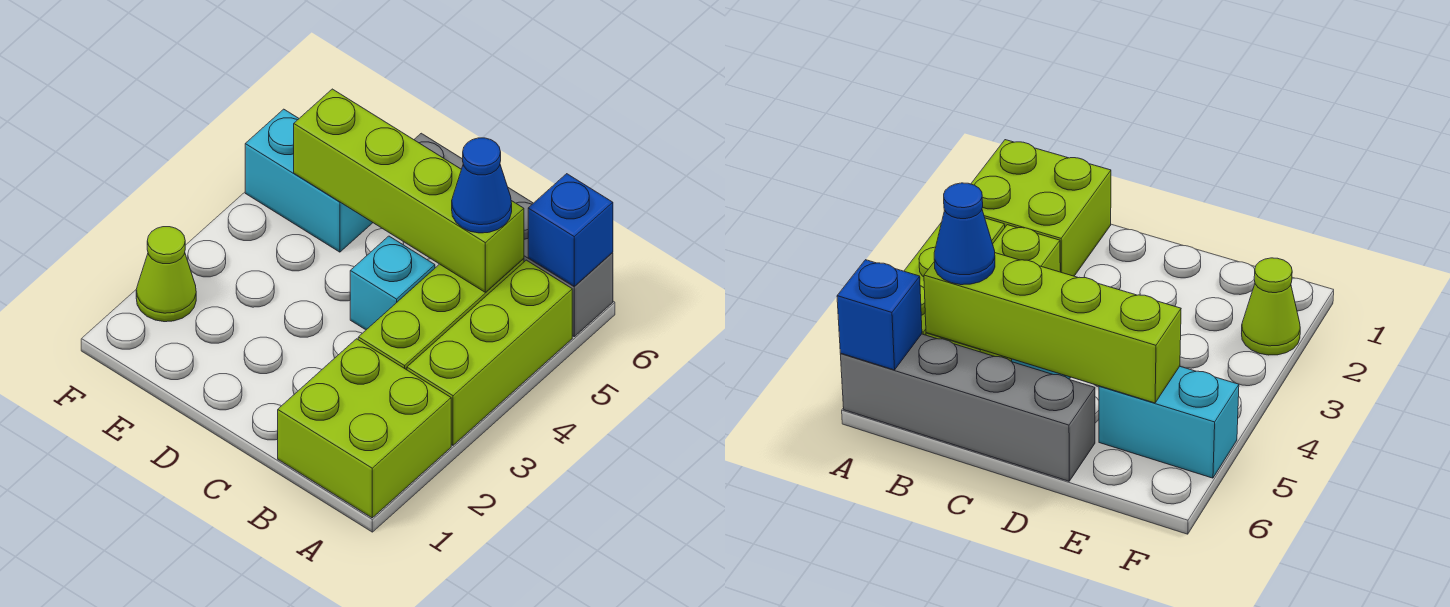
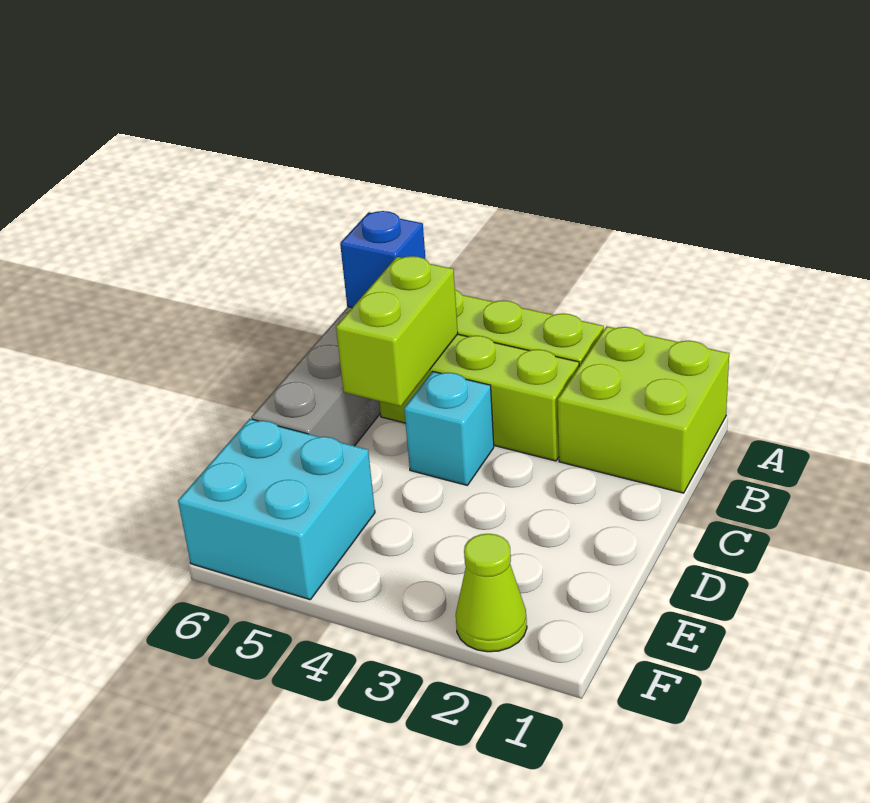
lime brick B5:E5 level 2 -> lime brick B5:C5 level 2
blue cone B5 level 3 -> none
cyan brick E5:F5 level 1 -> cyan brick E5:F6 level 1

